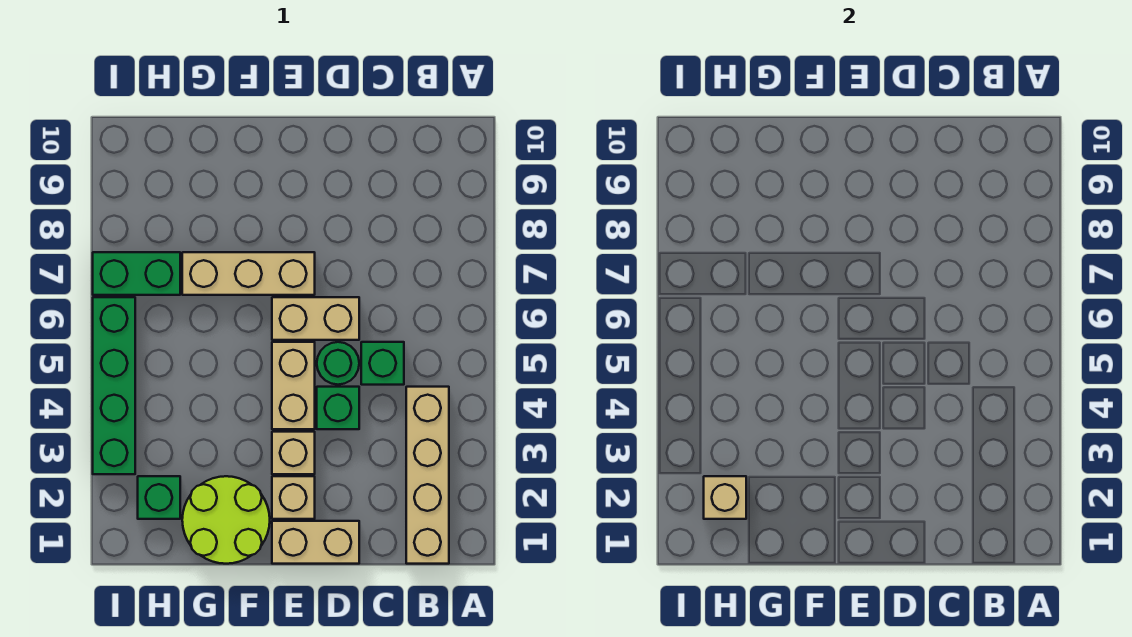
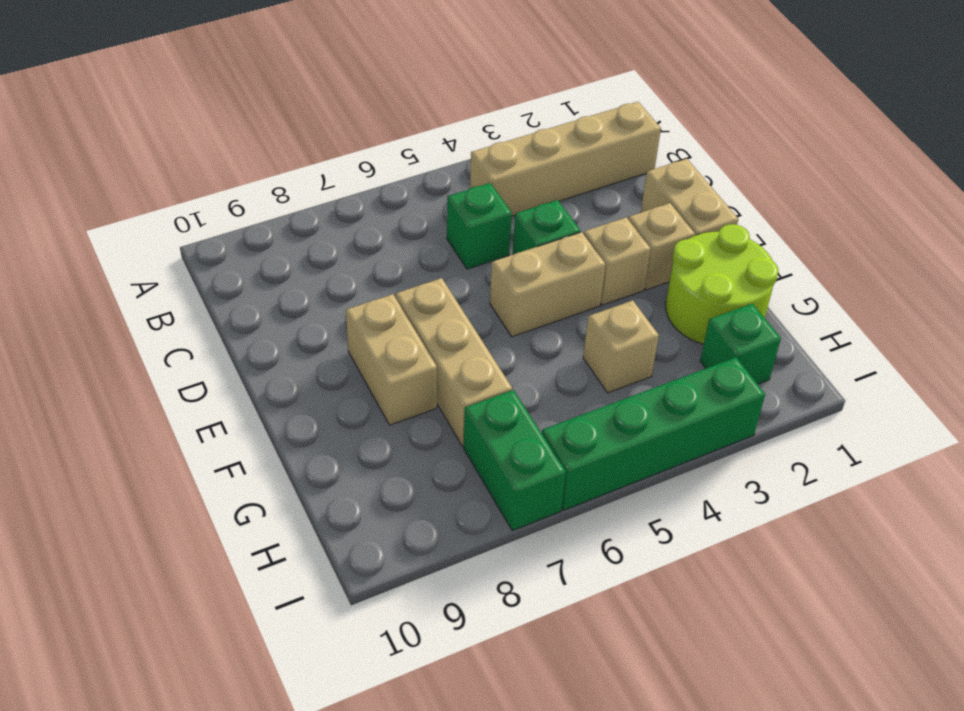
green round brick D5 level 1 -> none
tan brick D6:E6 level 1 -> tan brick E8:F8 level 1
tan brick H2 level 2 -> tan brick G4 level 1

